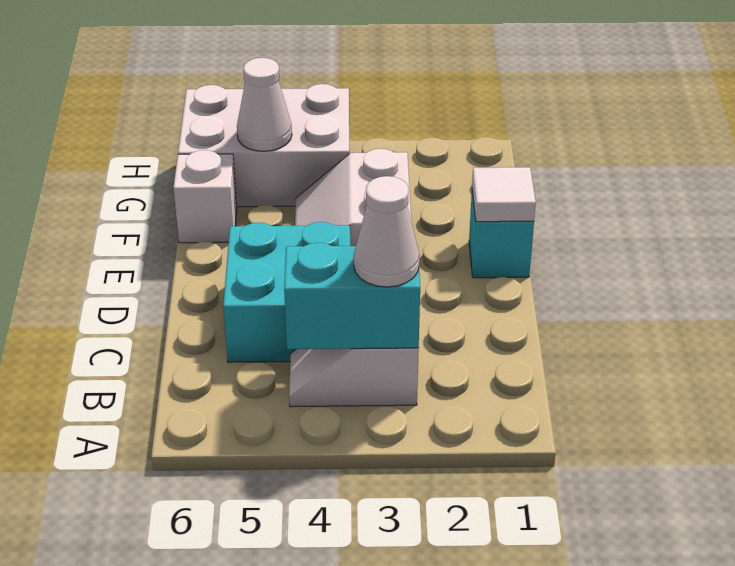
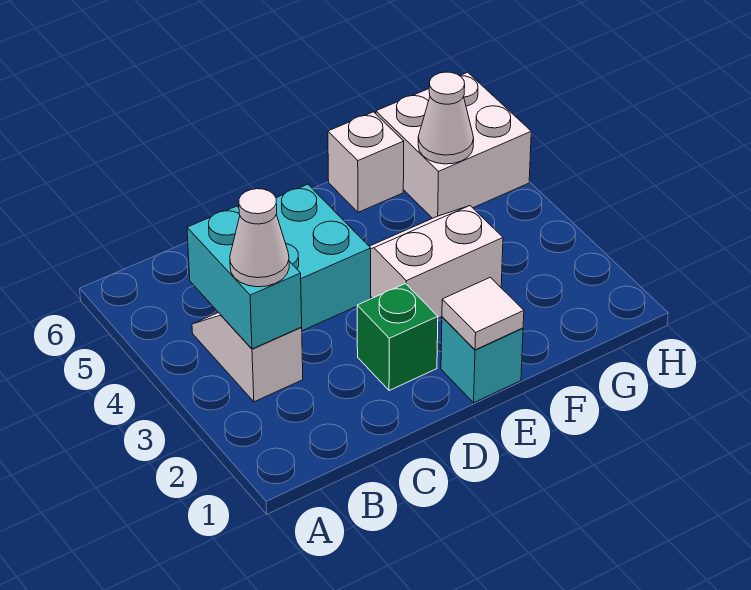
none -> green brick D2 level 1
white brick G4:H6 level 1 -> white brick G5:H6 level 1

